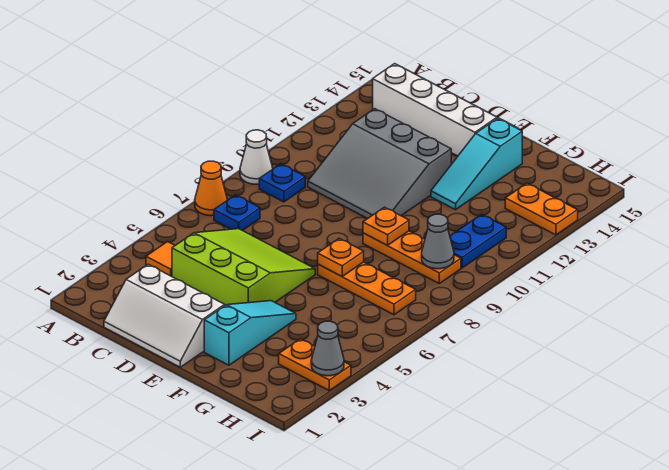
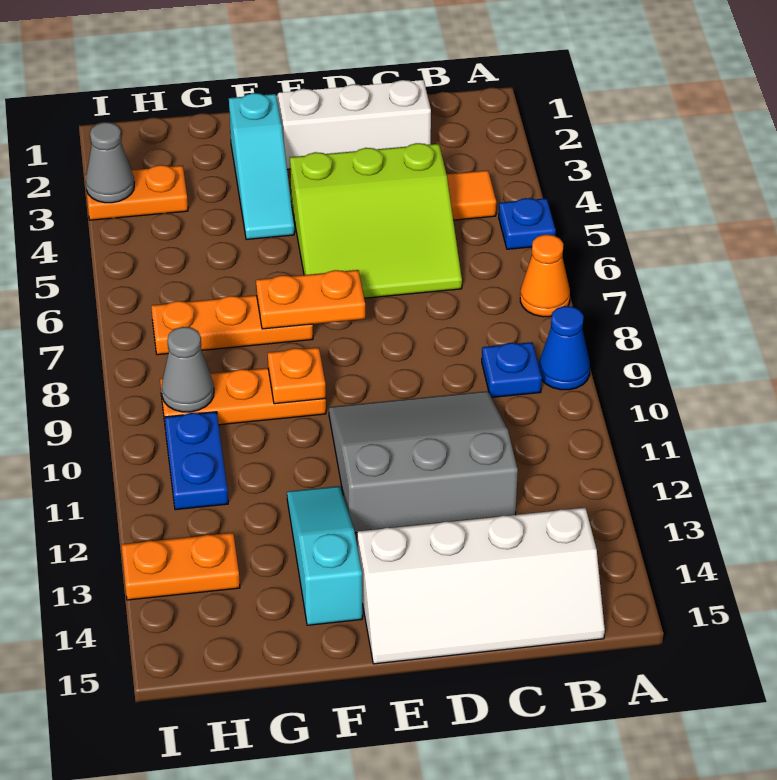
white cone A9 level 1 -> blue cone A9 level 1
blue plate B7 level 1 -> blue plate A5 level 1
orange plate F7 level 2 -> orange plate E7:F7 level 2

